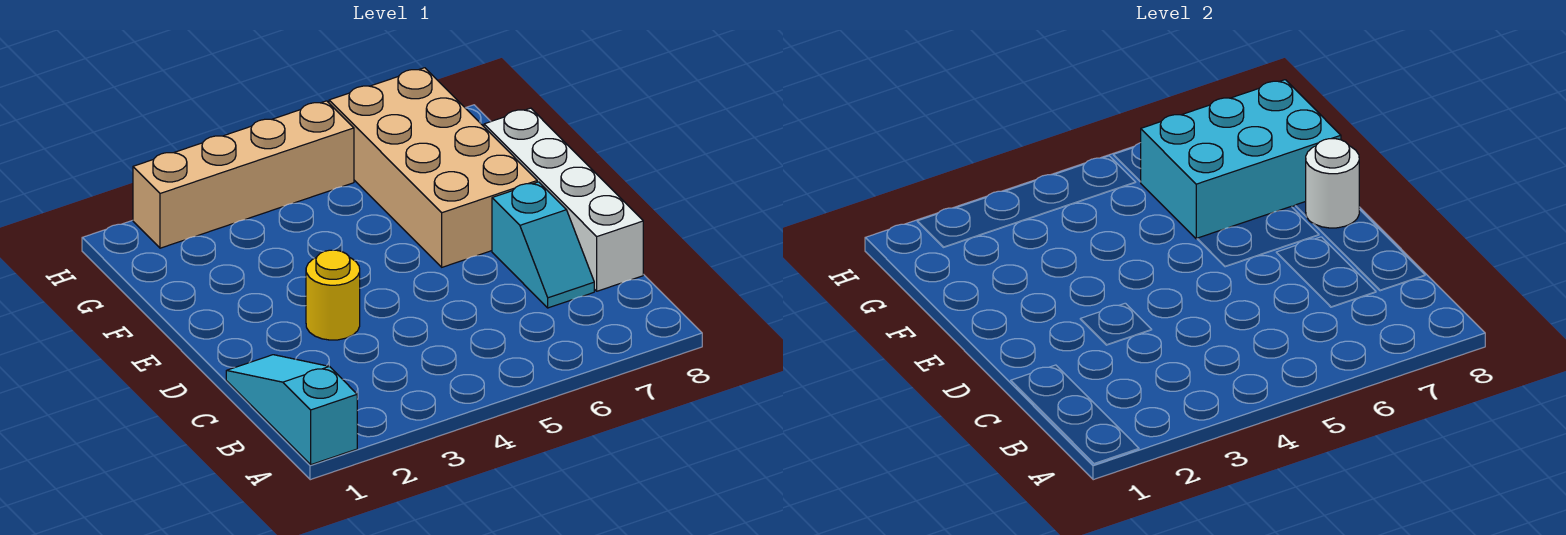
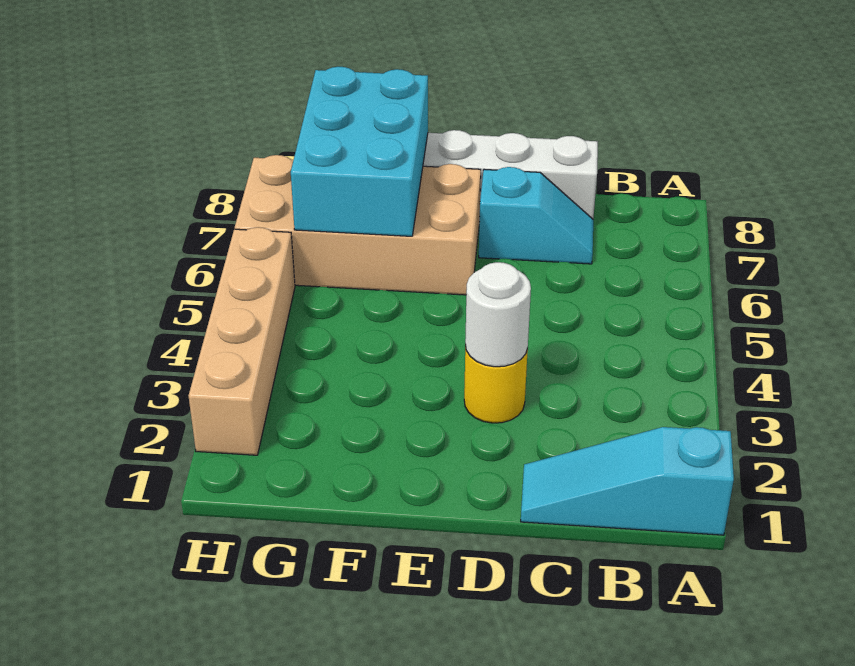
white round brick E8 level 2 -> white round brick D3 level 2

